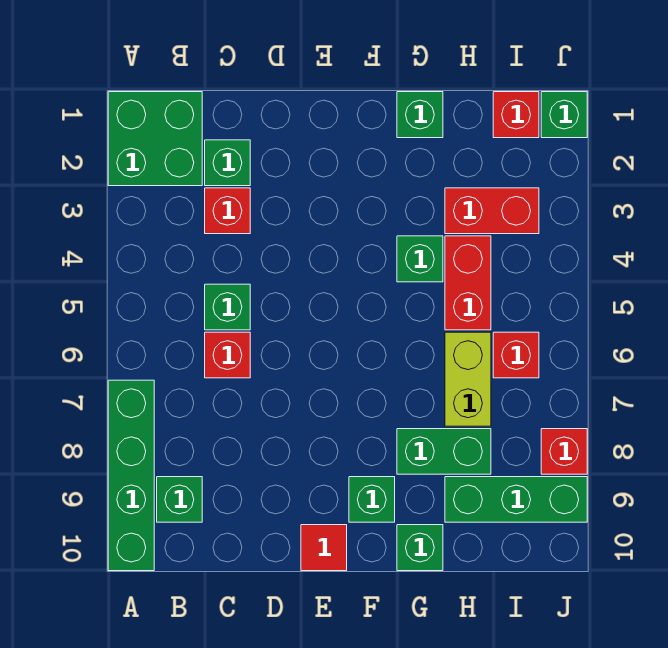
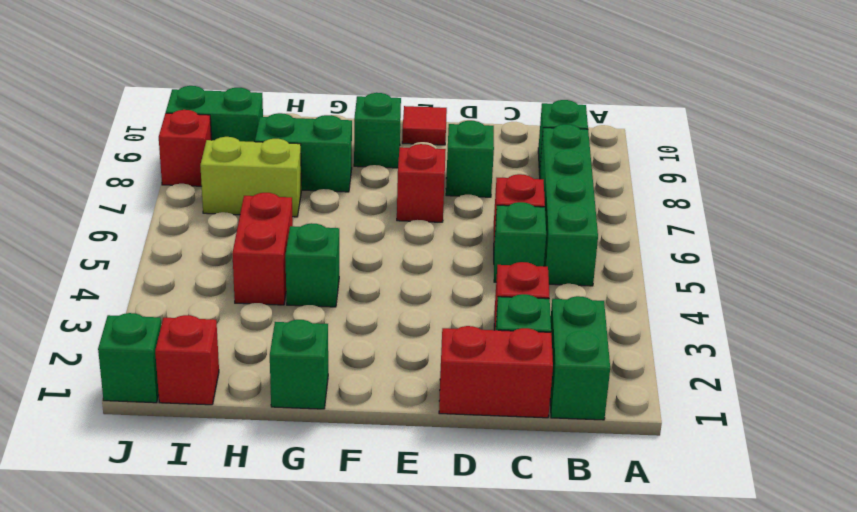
green brick A1:B2 level 1 -> green brick B1:B2 level 1
green brick A7:A10 level 1 -> green brick B5:B8 level 1
green brick G10 level 1 -> green brick D8 level 1
red brick H3:I3 level 1 -> red brick C1:D1 level 1
lime brick H6:H7 level 1 -> lime brick H7:I7 level 1
green brick H9:J9 level 1 -> green brick I9:J9 level 1
red brick I6 level 1 -> red brick E7 level 1

